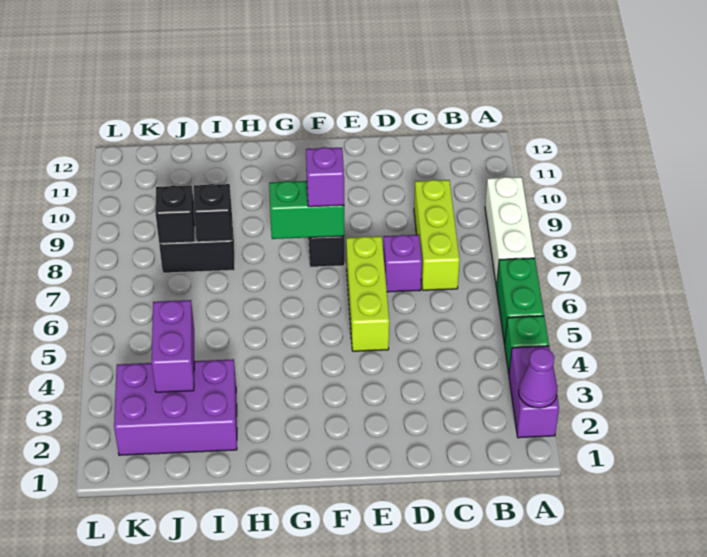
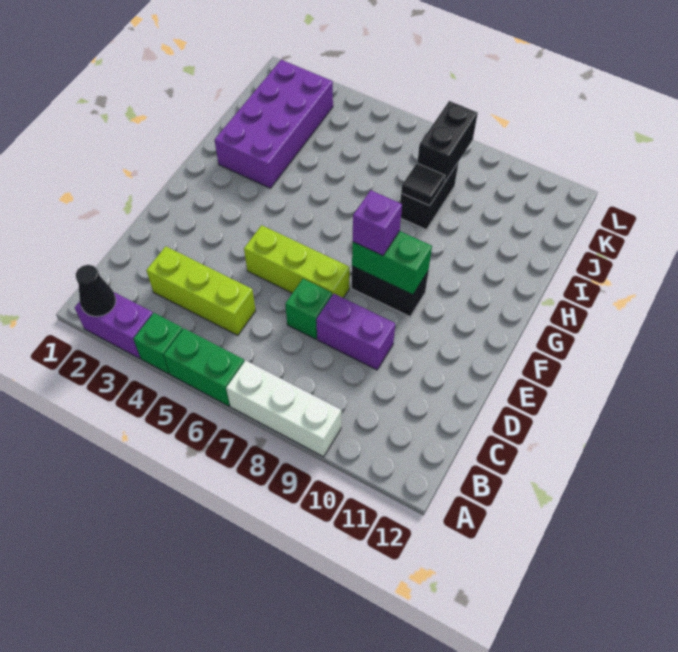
purple cone A2 level 2 -> black cone A2 level 2
lime brick C7:C9 level 1 -> lime brick C3:C5 level 1
purple brick D7 level 1 -> green brick D7 level 1
green brick F8:G8 level 2 -> green brick F8:F9 level 2
purple brick I2:K3 level 1 -> purple brick H2:K3 level 1
black brick I8 level 2 -> black tile I8 level 2
purple brick J3:J4 level 2 -> purple brick D8:D9 level 1
black brick J8 level 2 -> black brick J8:K8 level 2

